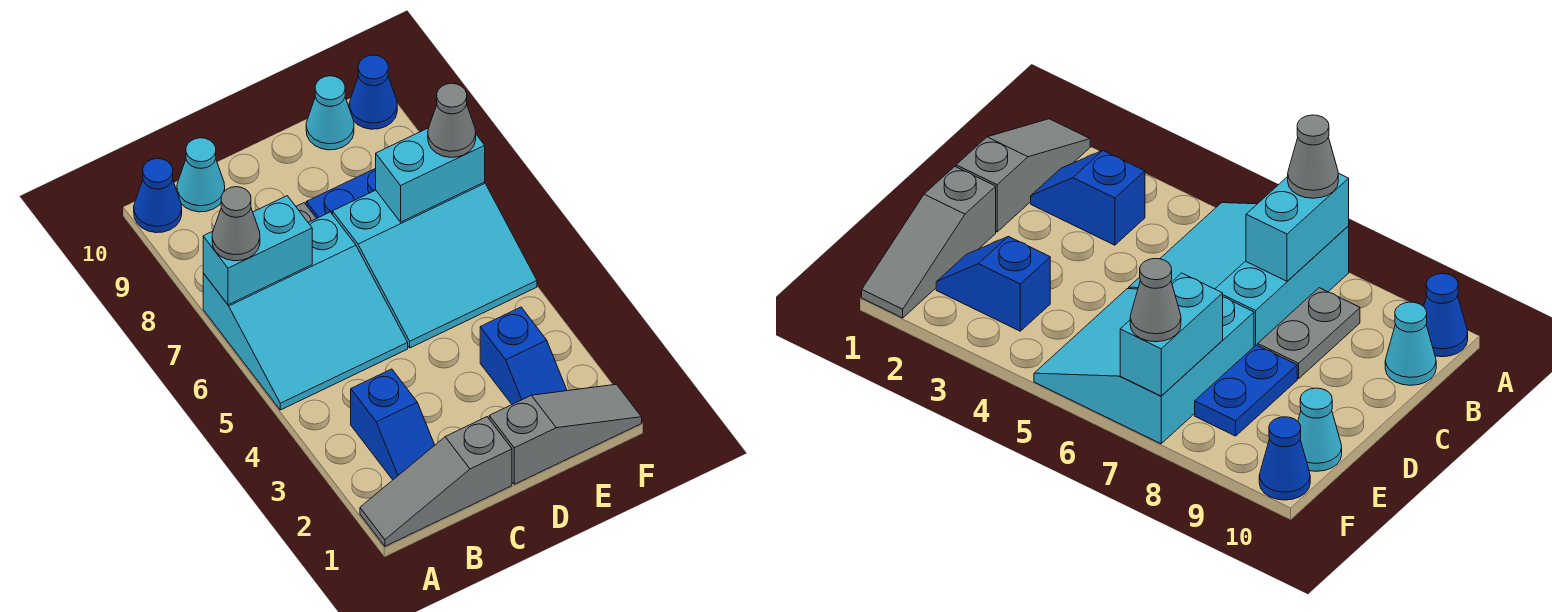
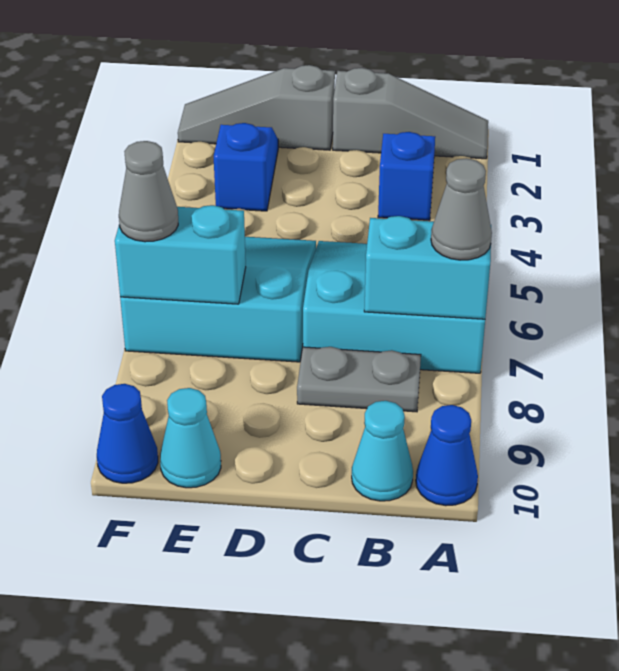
blue plate D8:E8 level 1 -> none

